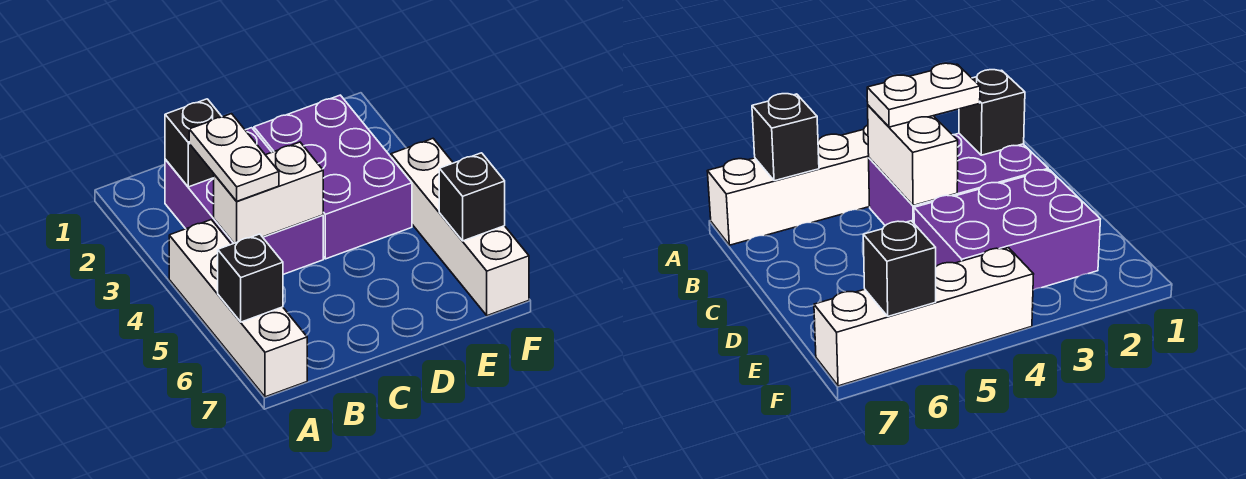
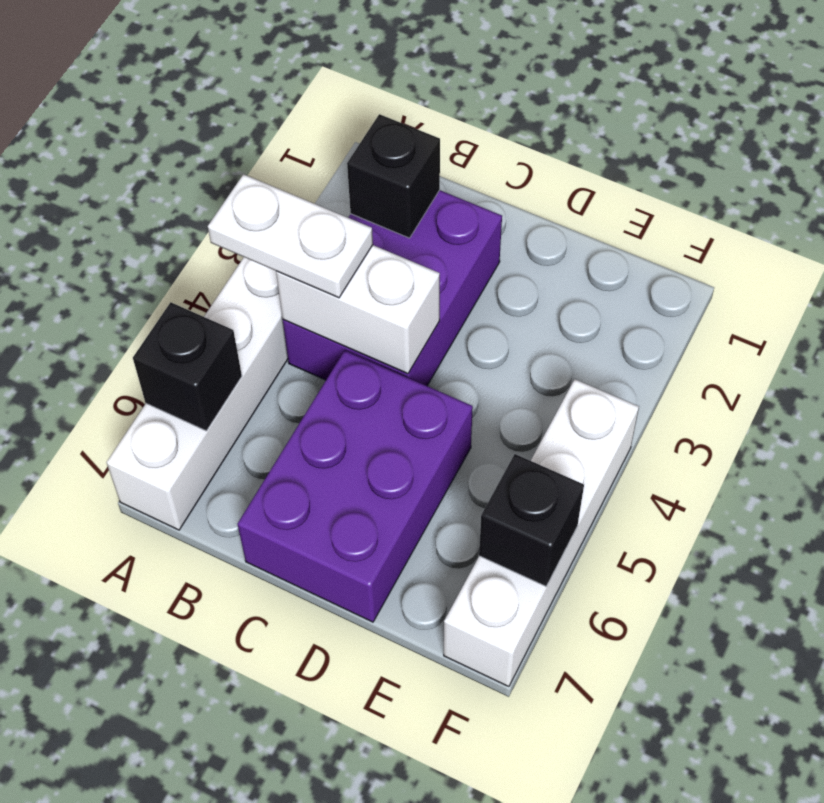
white plate B3:B4 level 3 -> white plate A4:B4 level 3
purple brick D2:E4 level 1 -> purple brick C5:D7 level 1

